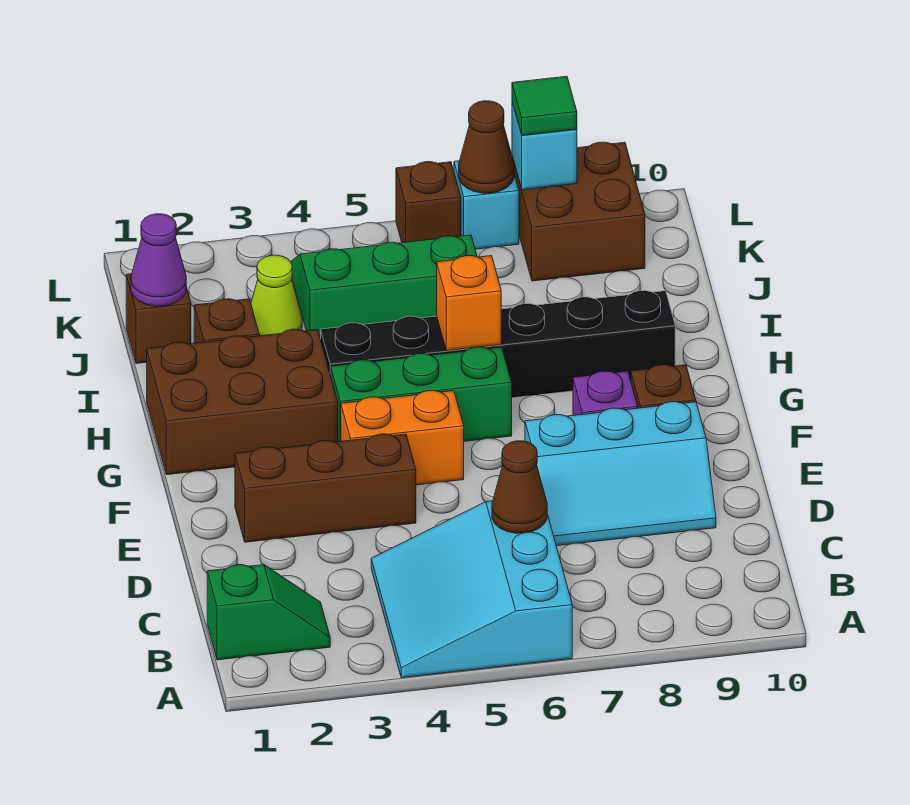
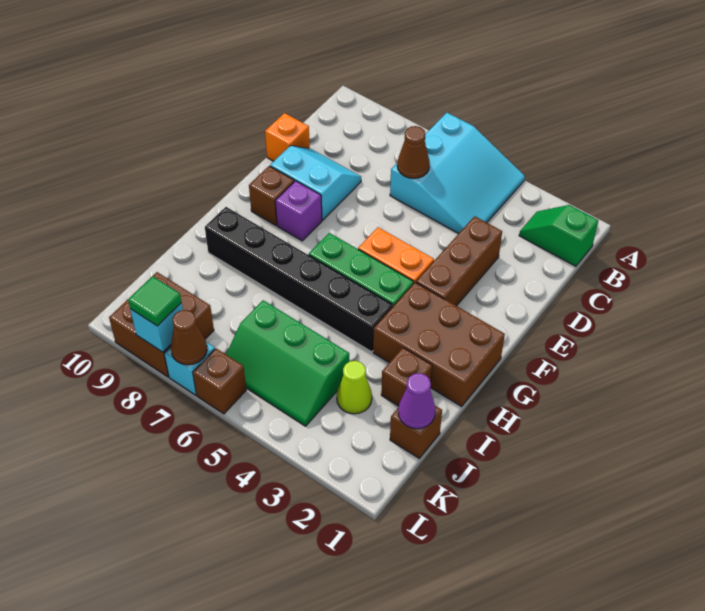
cyan slope D7:E9 level 1 top E -> cyan slope D8:E9 level 1 top E
brown brick E2:E4 level 1 -> brown brick D3:F3 level 1
orange brick H6 level 2 -> orange brick D10 level 1

